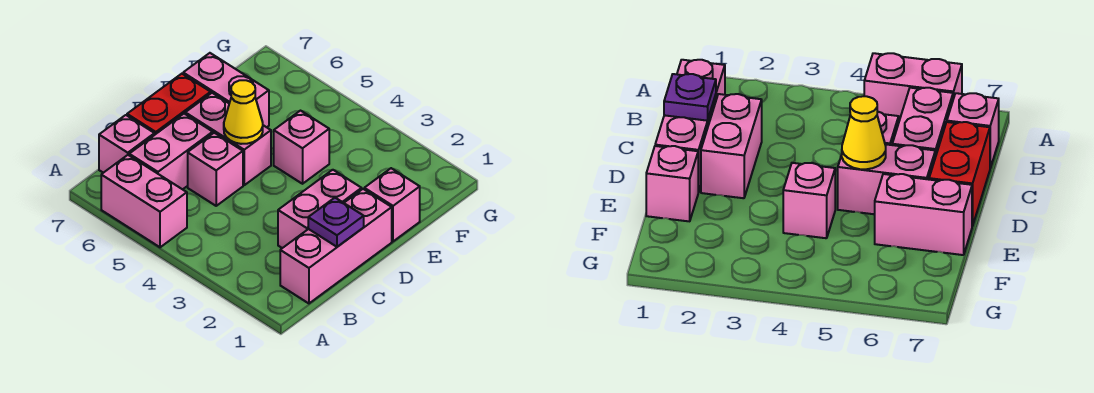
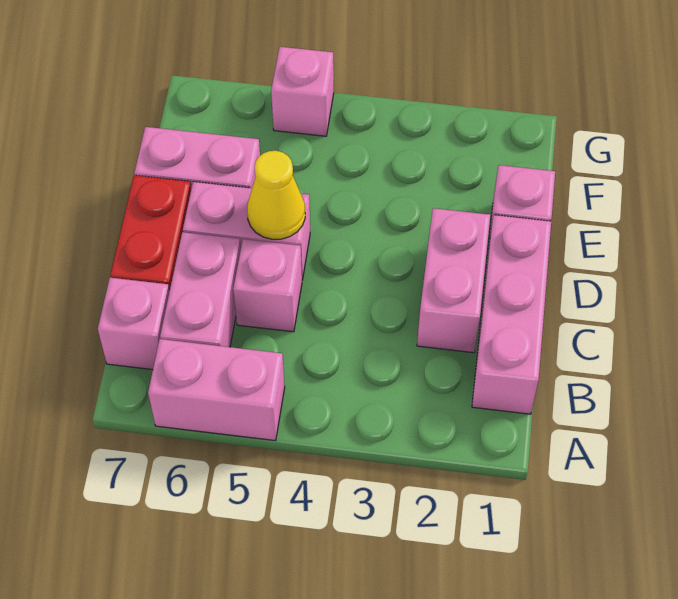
purple plate C1 level 2 -> none
pink brick E4 level 1 -> pink brick G5 level 1

